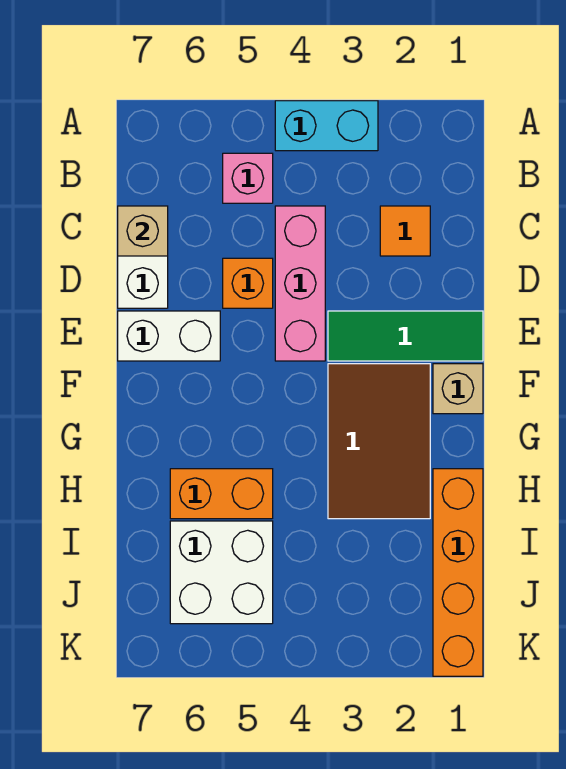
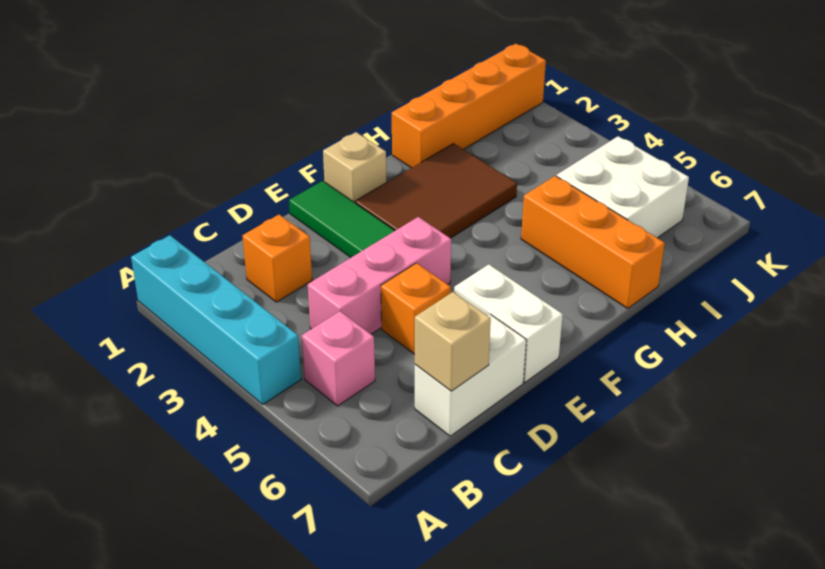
cyan brick A3:A4 level 1 -> cyan brick A1:A4 level 1
orange tile C2 level 1 -> orange brick C2 level 1
orange brick H5:H6 level 1 -> orange brick H5:H7 level 1

